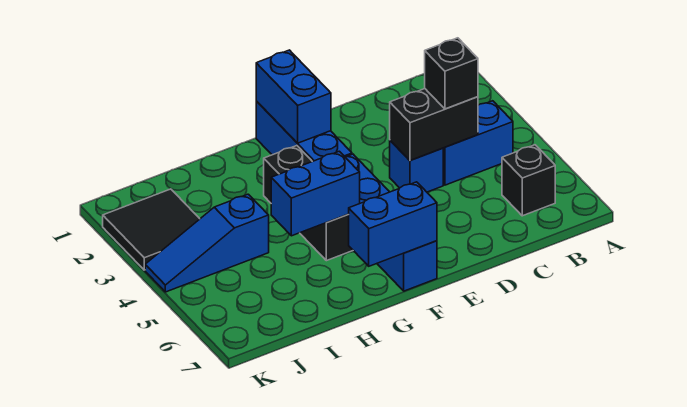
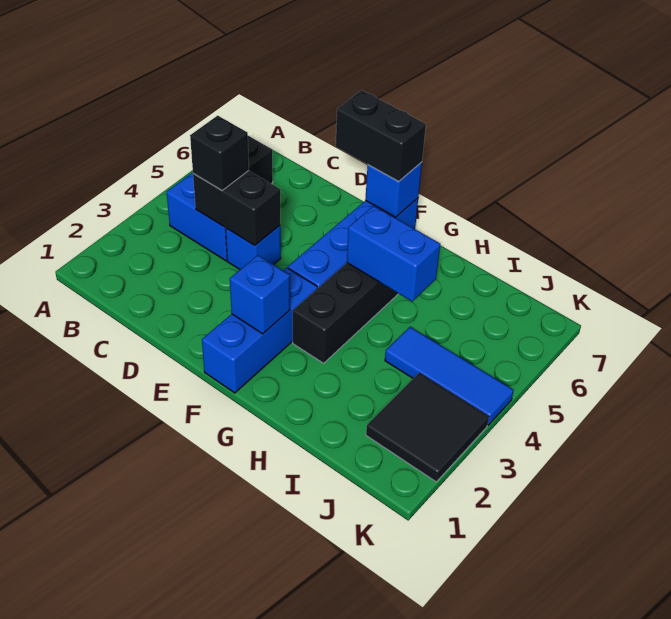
none -> black brick E7:F7 level 3
blue brick F1:F2 level 2 -> blue brick F2 level 2
blue brick F7:G7 level 2 -> blue brick F7 level 2
blue slope I4:K4 level 1 top I -> blue tile I4:K4 level 1

